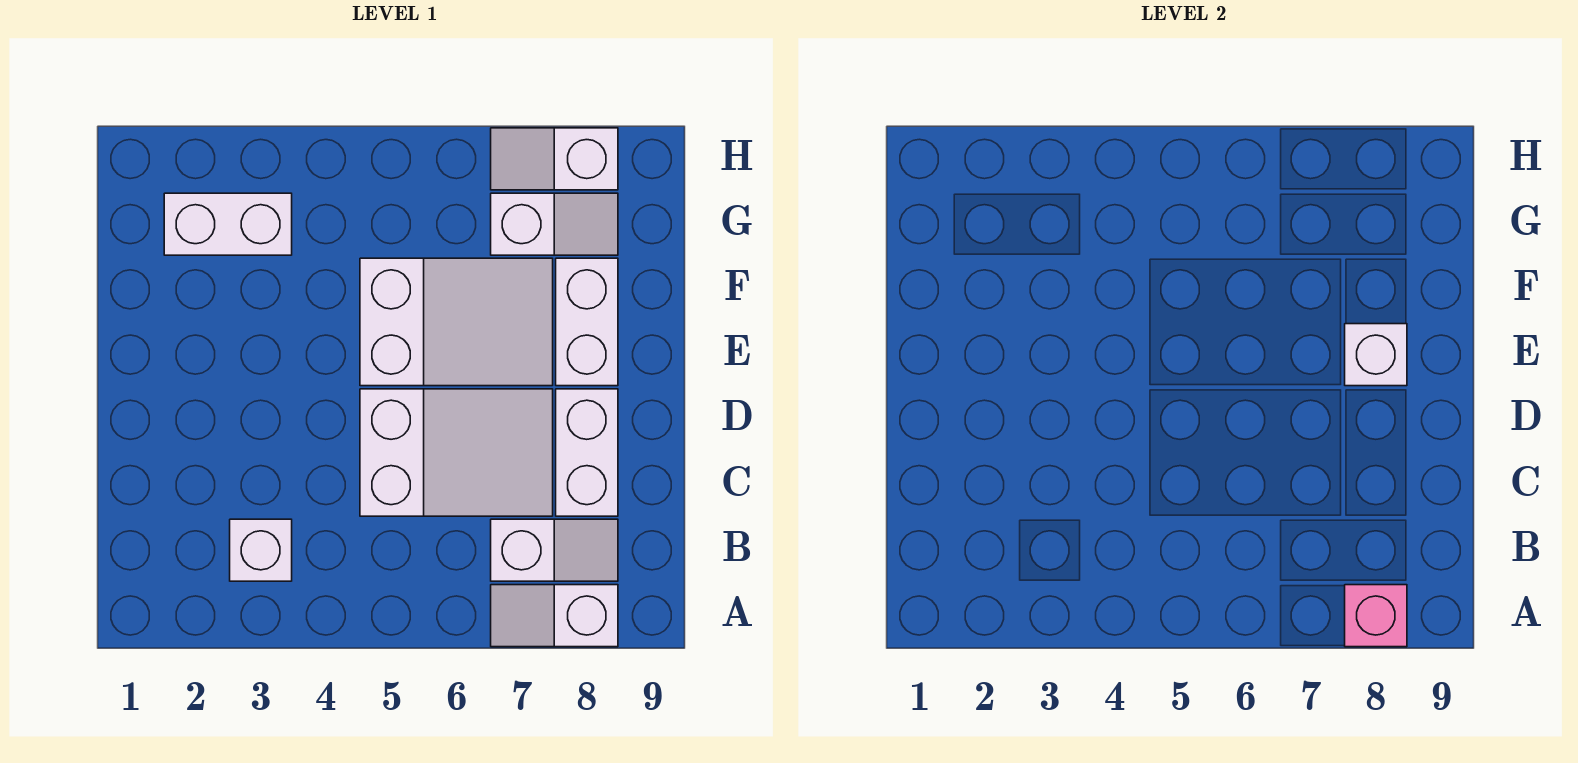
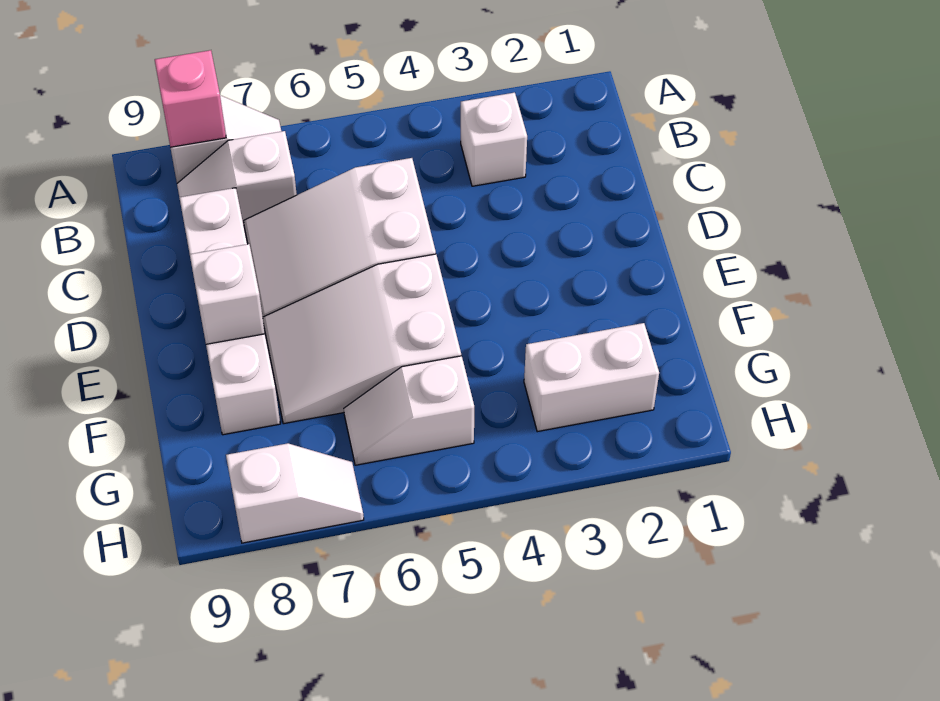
white slope G7:G8 level 1 top 7 -> white slope G5:G6 level 1 top 5

